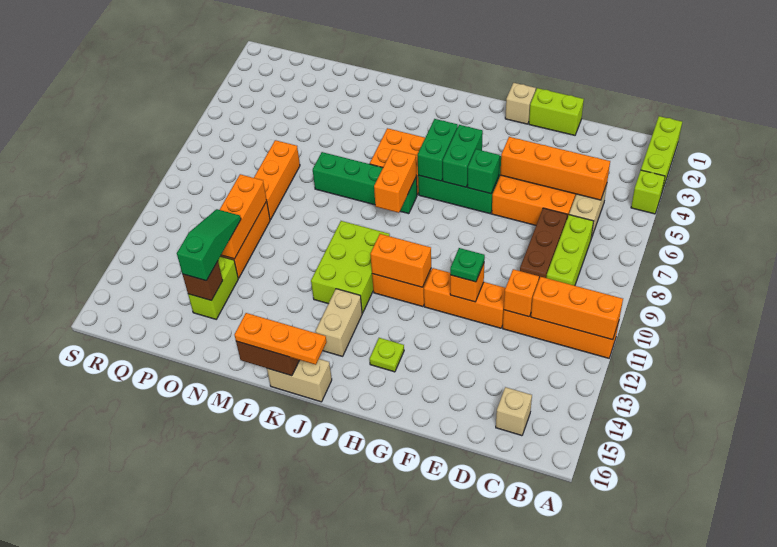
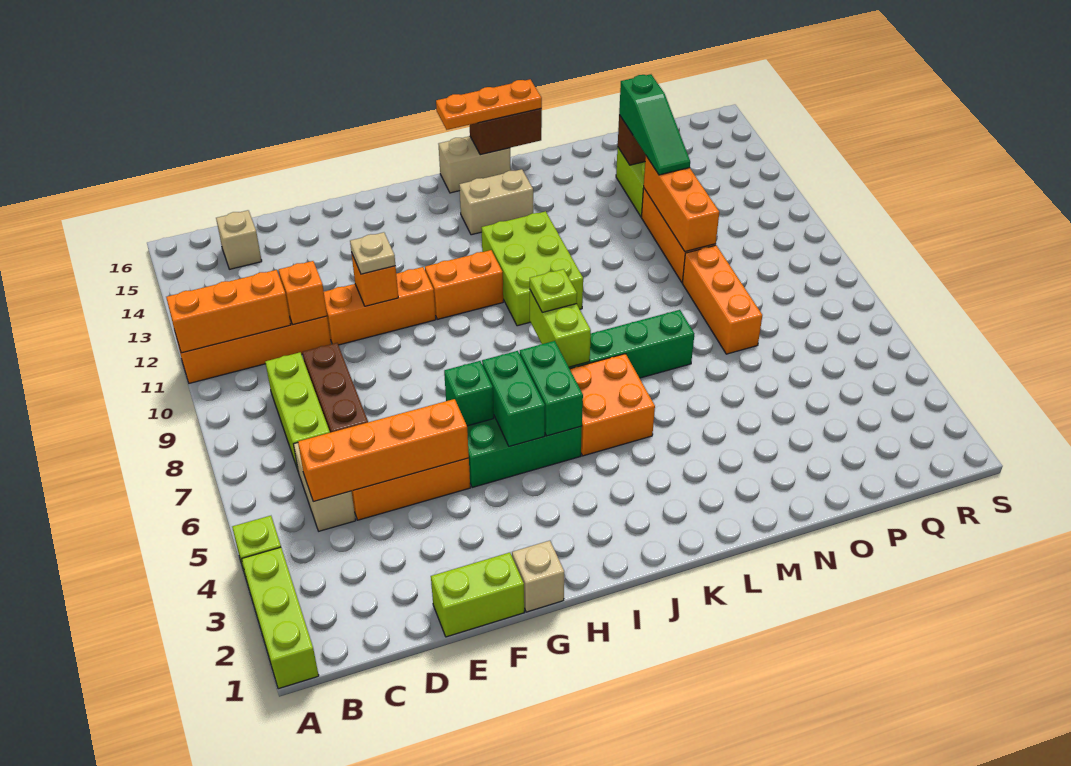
green plate F11 level 3 -> tan plate F11 level 3
orange brick H11:I11 level 2 -> none
lime plate H14 level 1 -> lime plate J8 level 3
orange brick J7:J8 level 2 -> lime brick J7:J8 level 2
tan brick J13:J14 level 1 -> tan brick J14:K14 level 1

